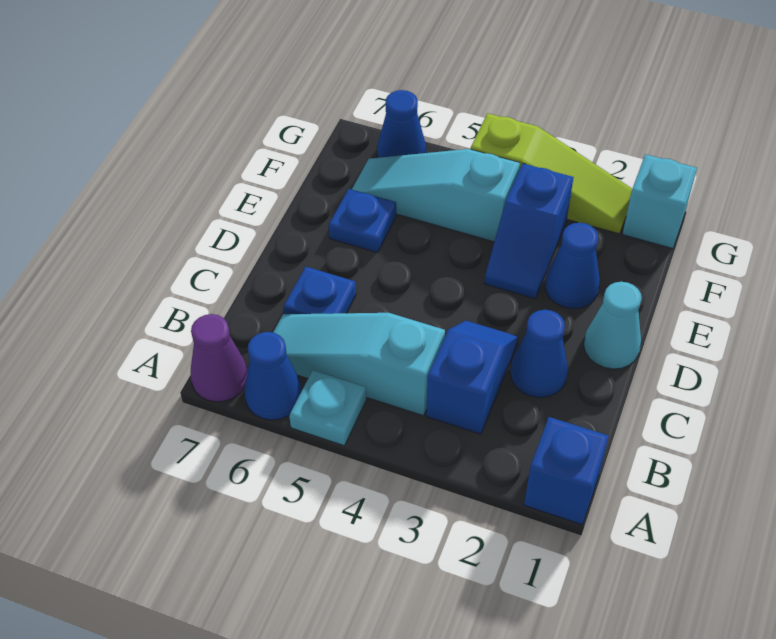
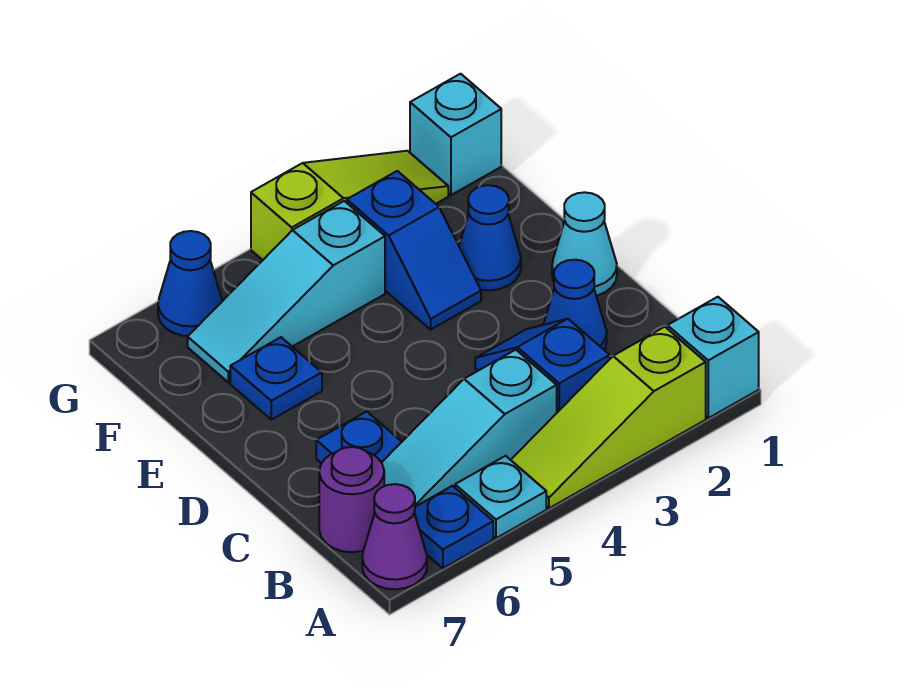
blue brick A1 level 1 -> cyan brick A1 level 1
none -> lime slope A2:A4 level 1 top 2
blue cone A6 level 1 -> blue plate A6 level 1
none -> purple round brick B7 level 1

